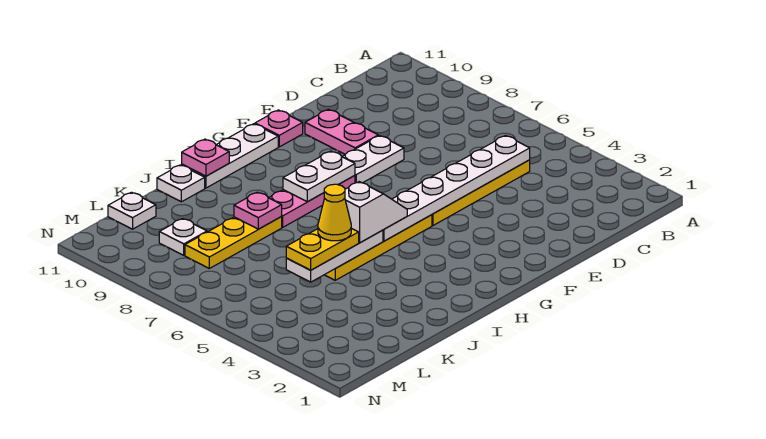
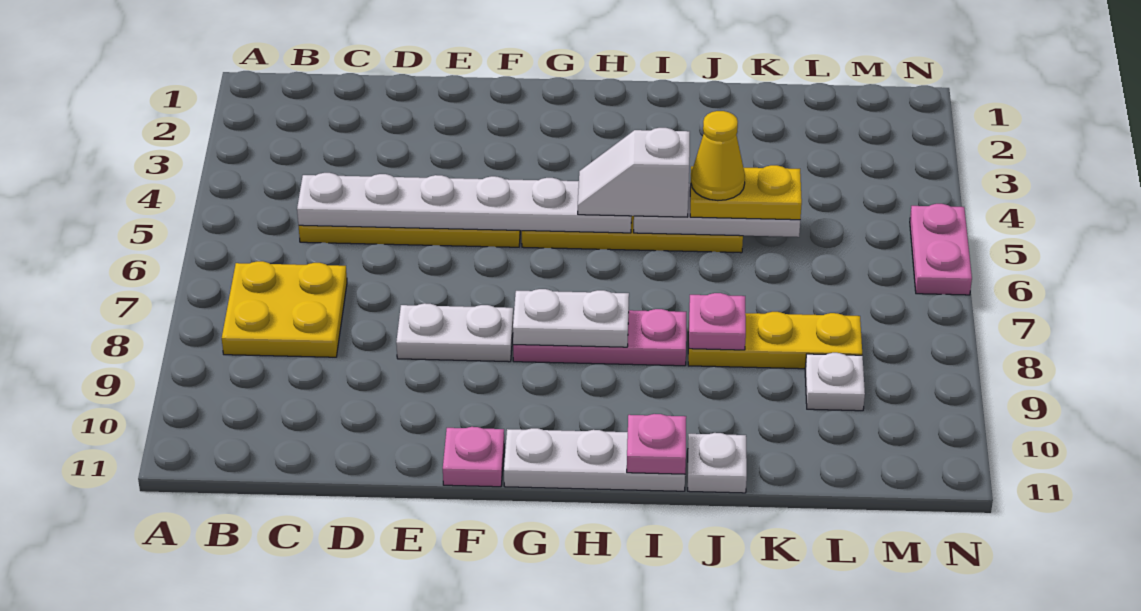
none -> yellow plate B7:C8 level 1
pink plate E9:E10 level 1 -> pink plate N5:N6 level 1
white plate L11 level 1 -> none

